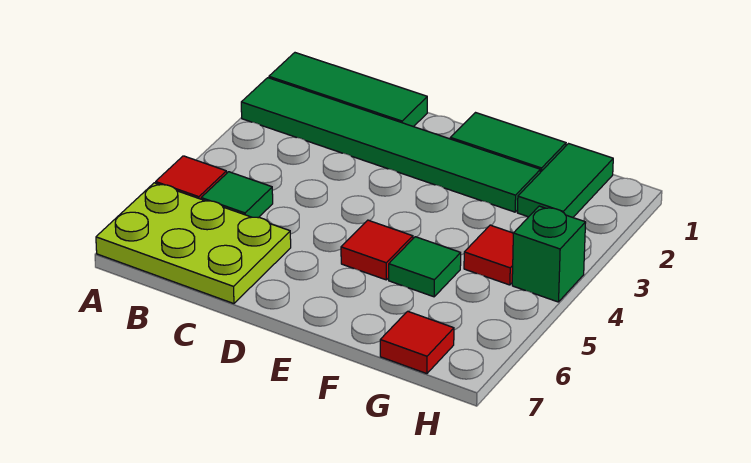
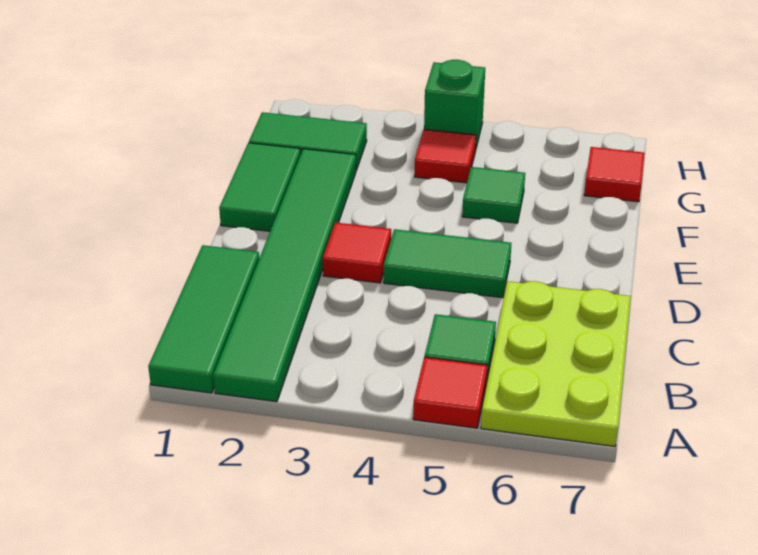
none -> green tile D4:D5 level 1
red tile E5 level 1 -> red tile D3 level 1

